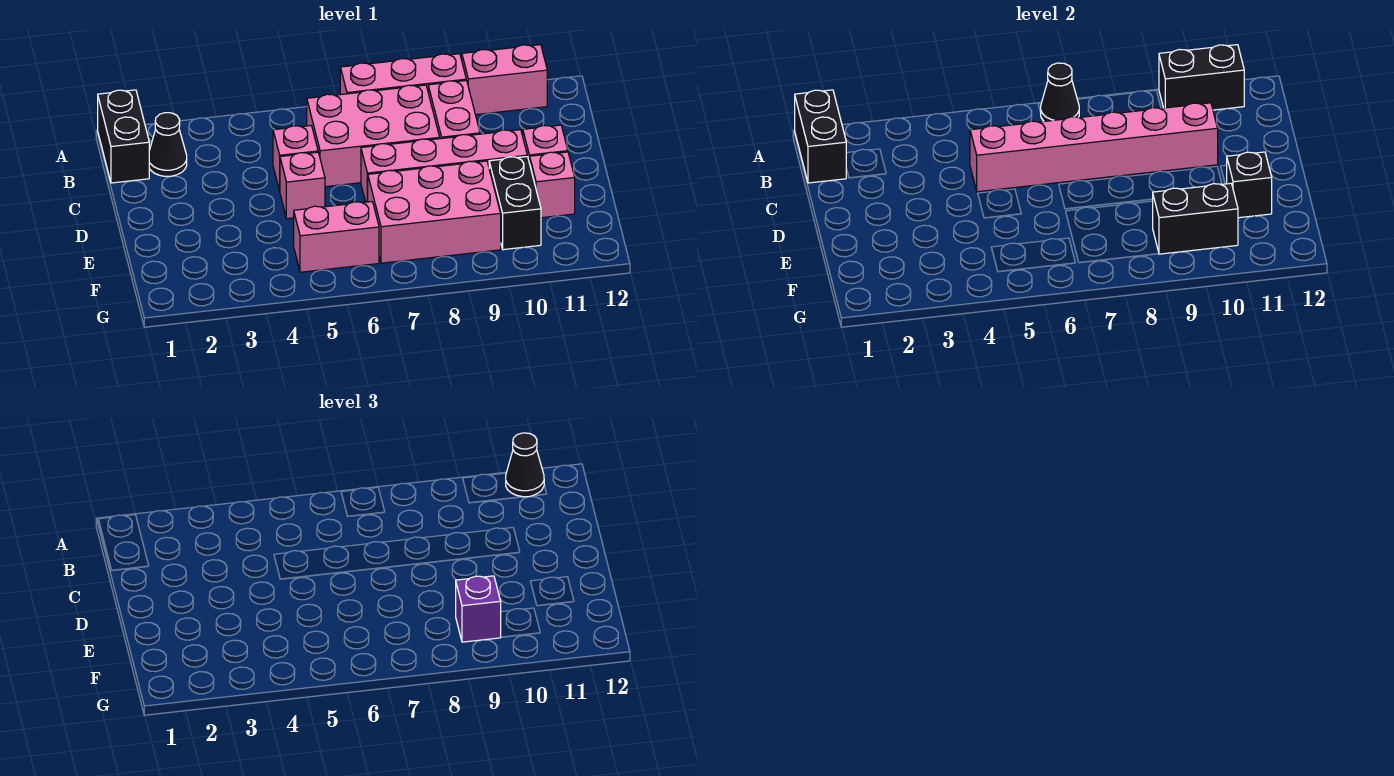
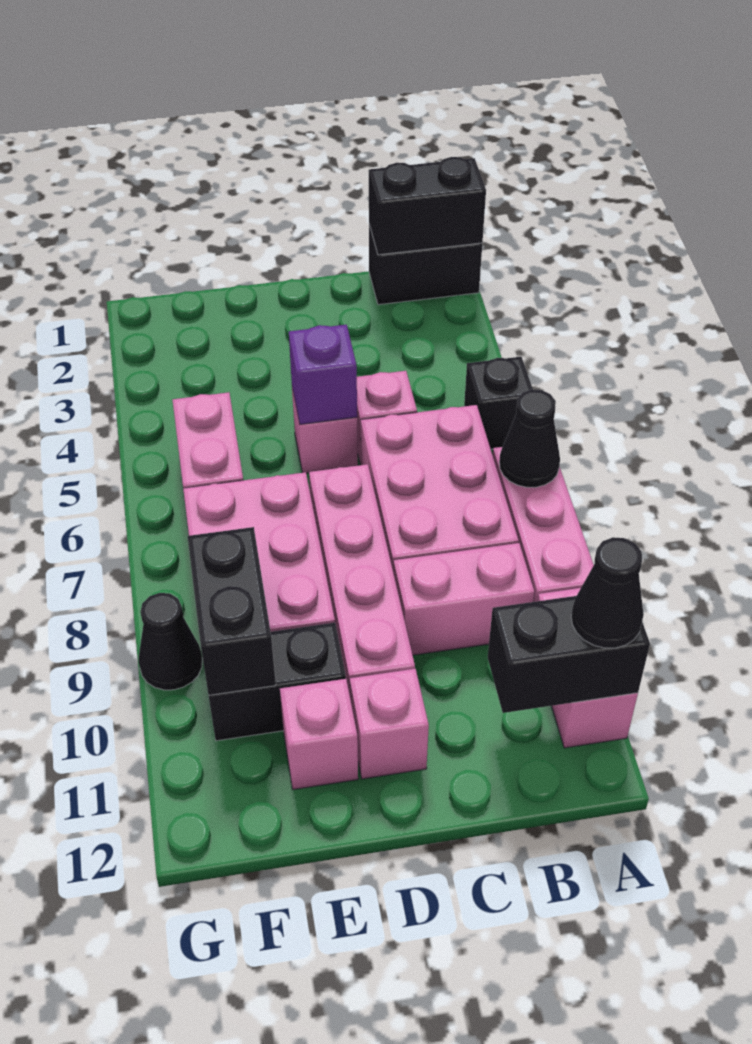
black brick A10:A11 level 2 -> black brick A11:B11 level 2
black cone B2 level 1 -> black cone G9 level 1
pink brick C5:C10 level 2 -> none
black brick E11 level 2 -> black brick A5 level 1
purple brick F9 level 3 -> purple brick D5 level 2

